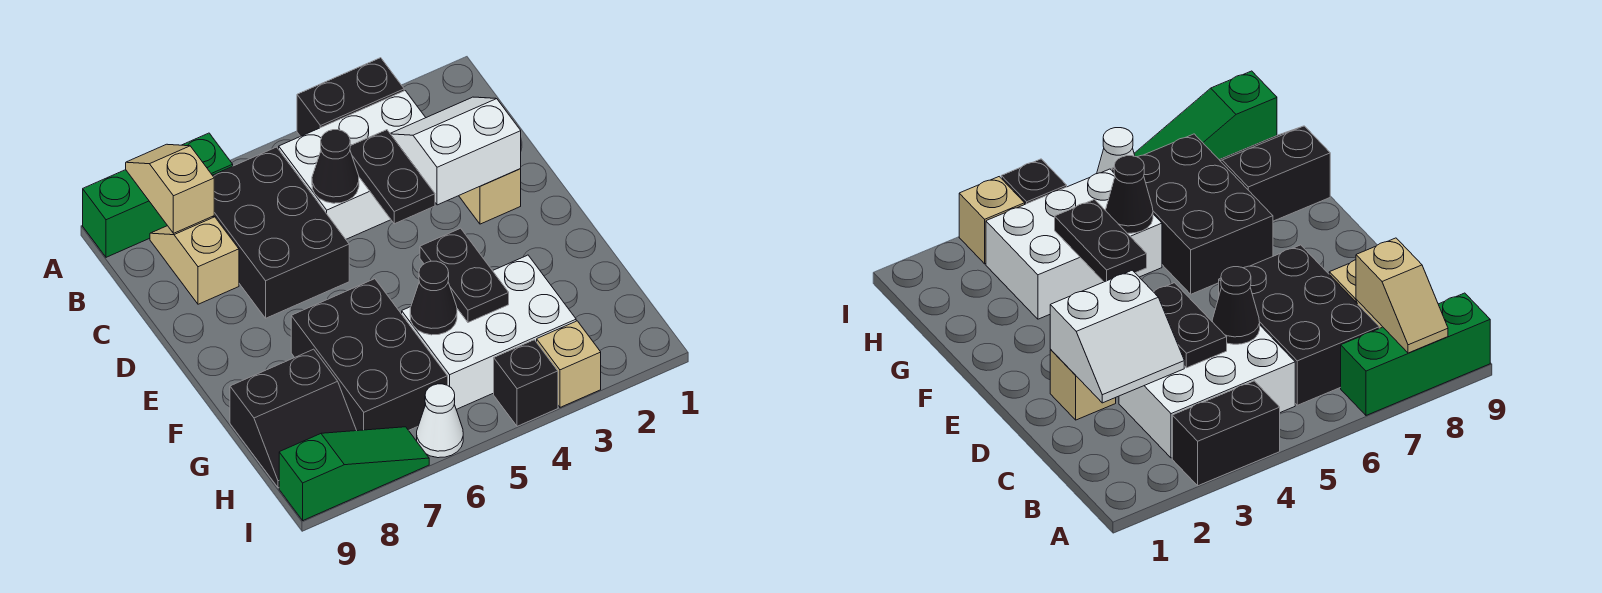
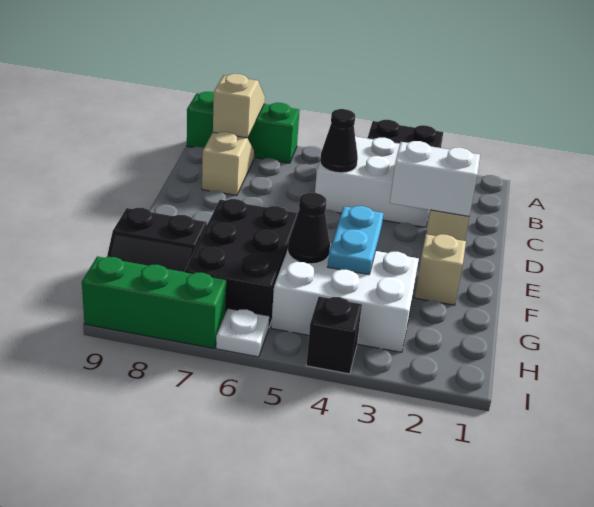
black brick B6:D7 level 1 -> none
black plate C4:D4 level 2 -> none
black plate F4:G4 level 2 -> cyan plate F4:G4 level 2
tan brick I3 level 1 -> tan brick F2 level 1
white cone I6 level 1 -> white plate I6 level 1
green slope I7:I9 level 1 top 9 -> green brick I7:I9 level 1

